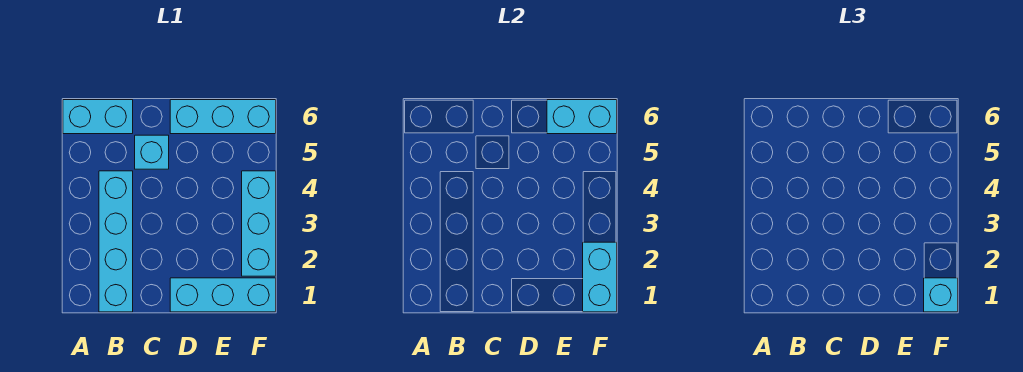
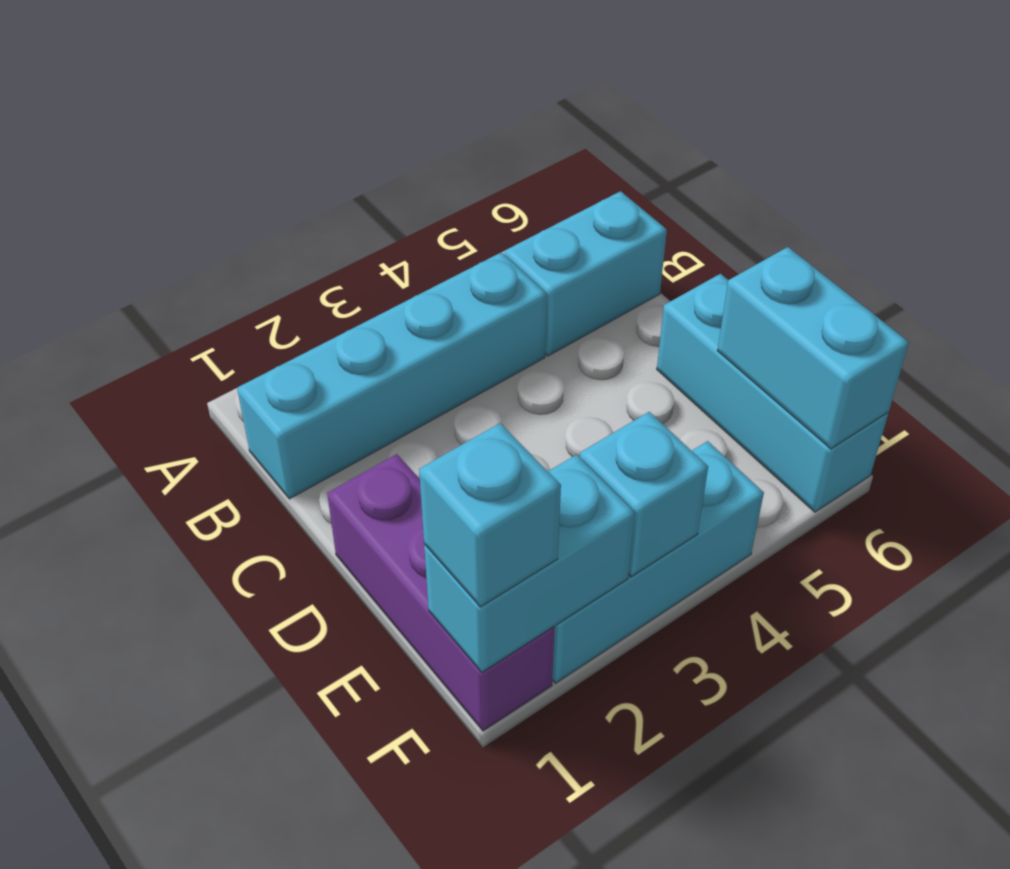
cyan brick A6:B6 level 1 -> cyan brick B5:B6 level 1
cyan brick C5 level 1 -> cyan brick F3 level 2
cyan brick D1:F1 level 1 -> purple brick D1:F1 level 1

